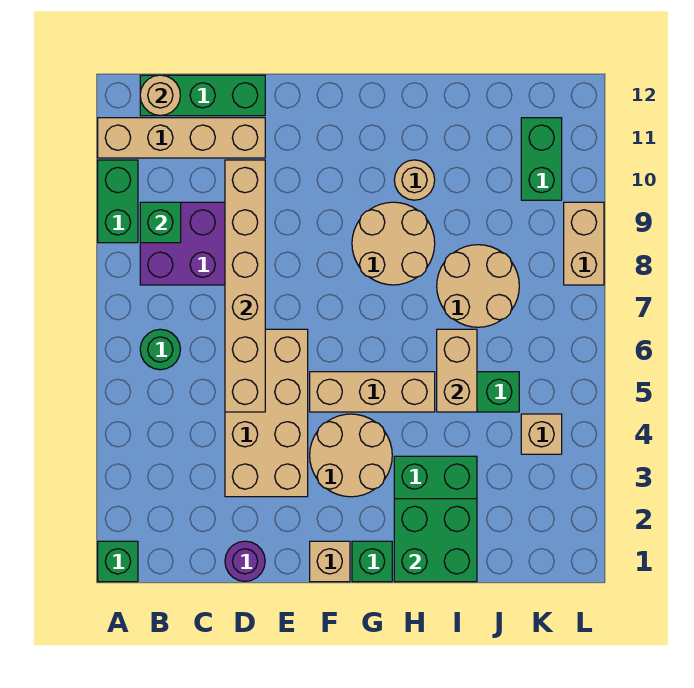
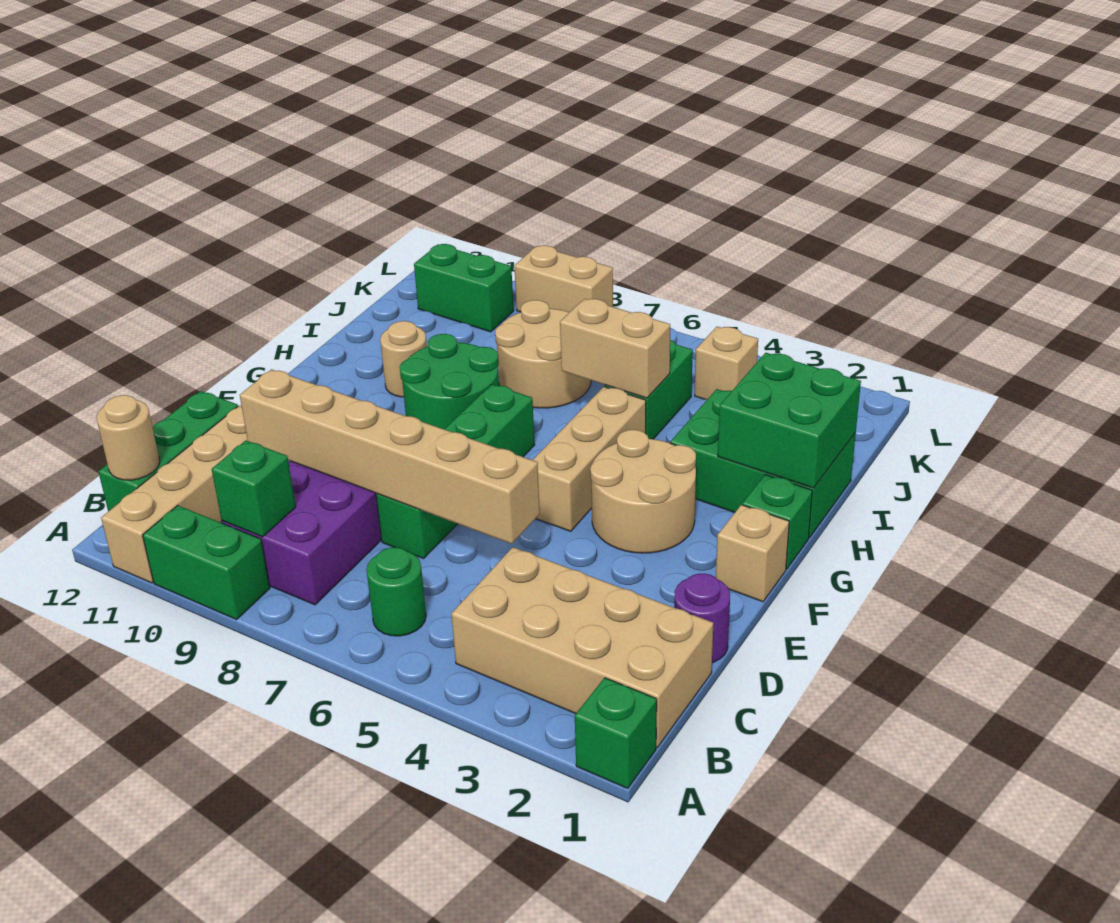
tan brick D3:E6 level 1 -> tan brick B1:C4 level 1
none -> green brick D7:G7 level 1
tan round brick G8:H9 level 1 -> green round brick G8:H9 level 1

